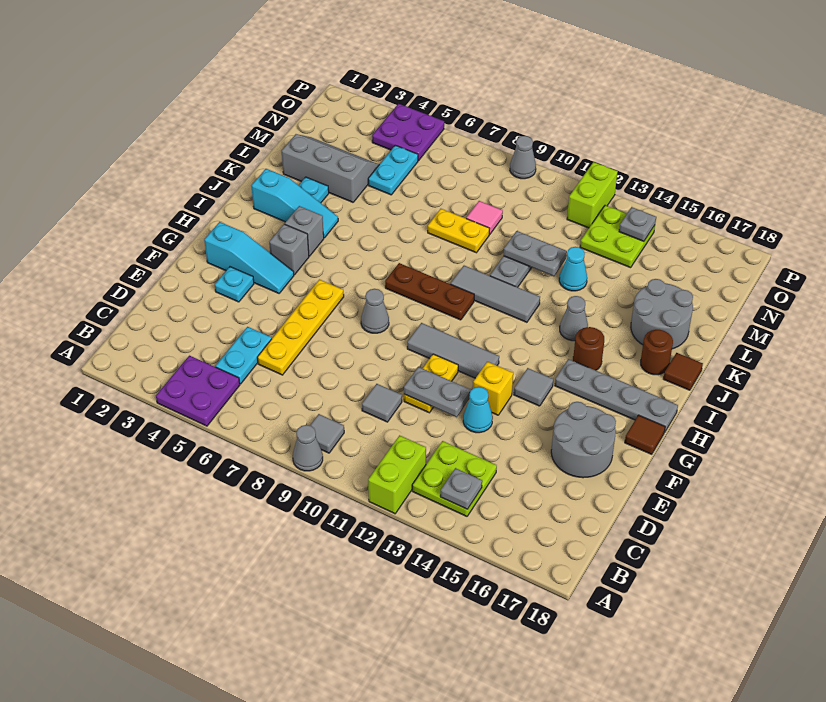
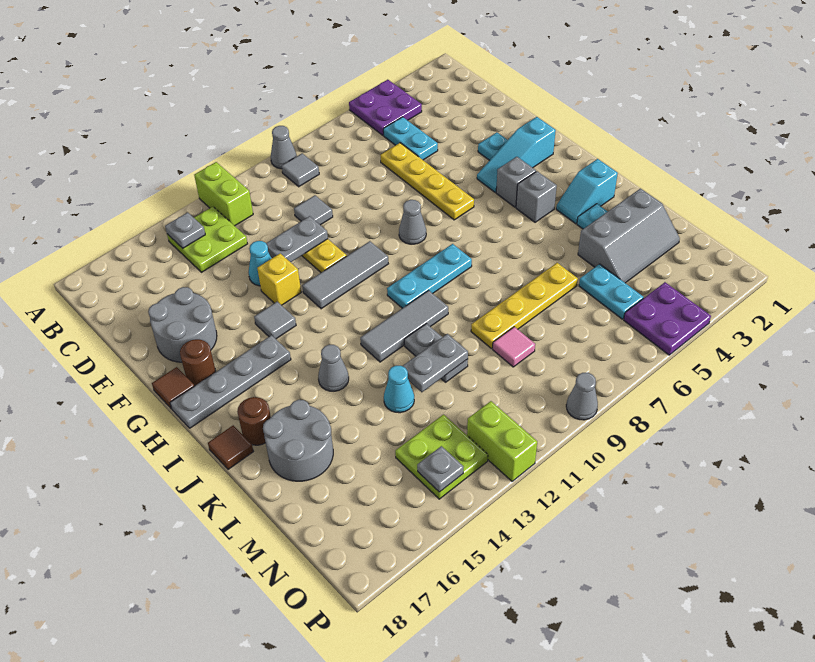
brown plate I8:I10 level 1 -> cyan plate I8:I10 level 1
brown round brick I15 level 1 -> brown round brick G17 level 1
cyan slope J2:J4 level 1 top 2 -> cyan slope J2:J3 level 1 top 2
yellow plate L8:L9 level 1 -> yellow plate L6:L9 level 1

